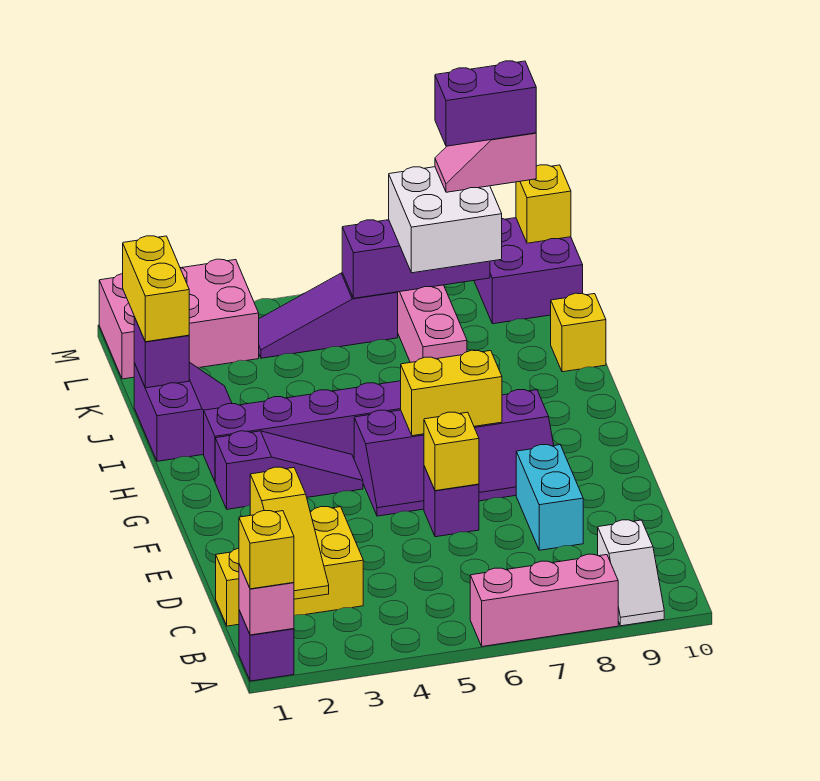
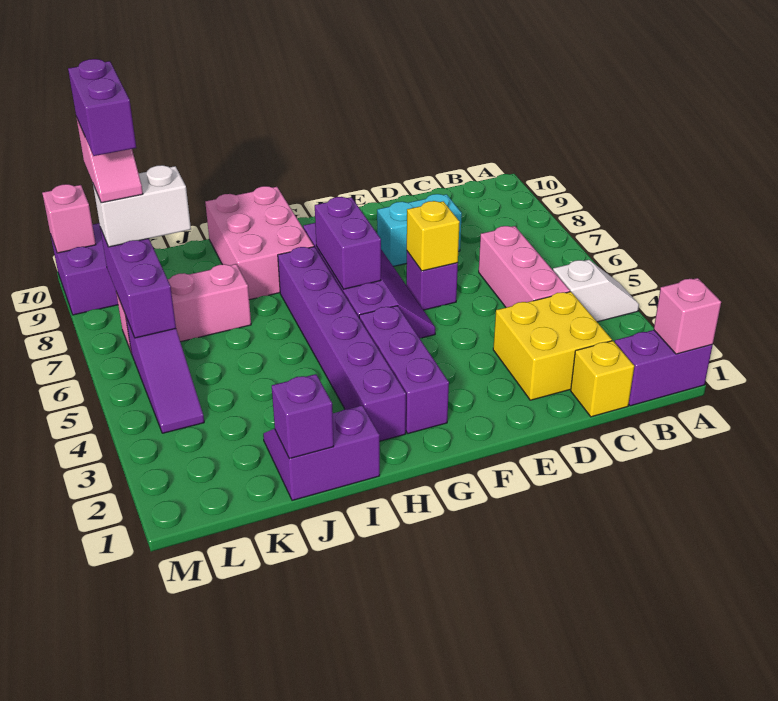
purple brick A1 level 1 -> purple brick A1:B1 level 1
yellow brick A1 level 3 -> none
pink brick A6:A8 level 1 -> pink brick C4:C6 level 1
white slope A9:B9 level 1 top B -> white slope A4:B4 level 1 top B
yellow slope B2:D2 level 2 top D -> none
purple slope G2:G4 level 1 top 2 -> purple brick G2:G4 level 1
yellow brick G6:G7 level 2 -> purple brick G6:G7 level 2
yellow brick J1:K1 level 3 -> none
yellow brick J10 level 1 -> none
white brick K7:L8 level 3 -> white brick K8:L8 level 3
pink brick L1:M3 level 1 -> pink brick H8:I10 level 1
yellow brick M10 level 2 -> pink brick M10 level 2

